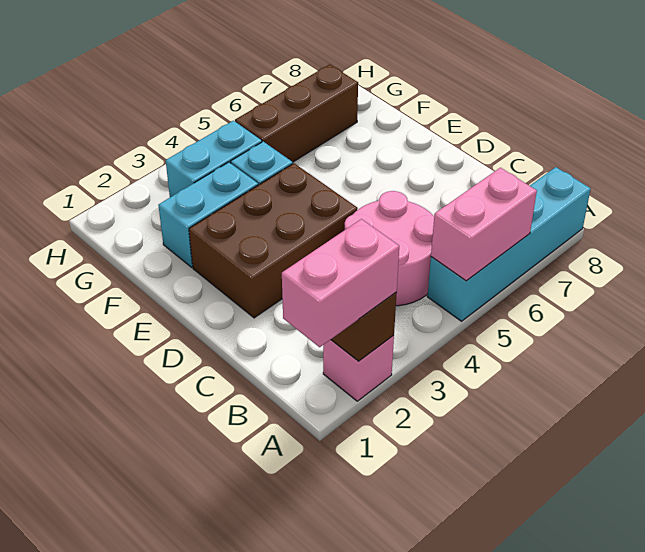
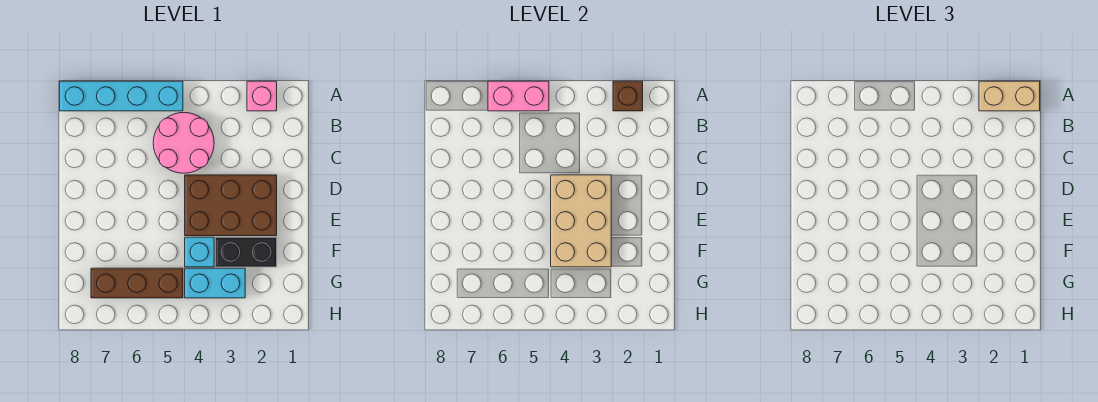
pink brick A1:A2 level 3 -> tan brick A1:A2 level 3
none -> tan brick D3:F4 level 2
cyan brick F2:F3 level 1 -> black brick F2:F3 level 1

